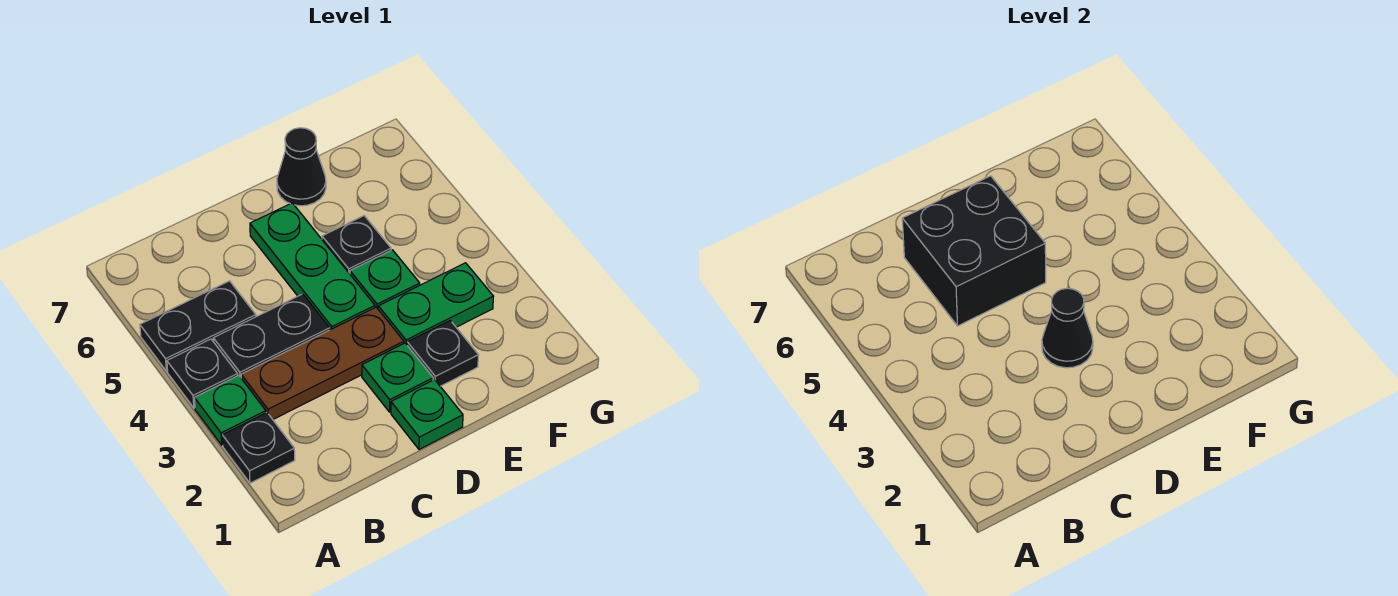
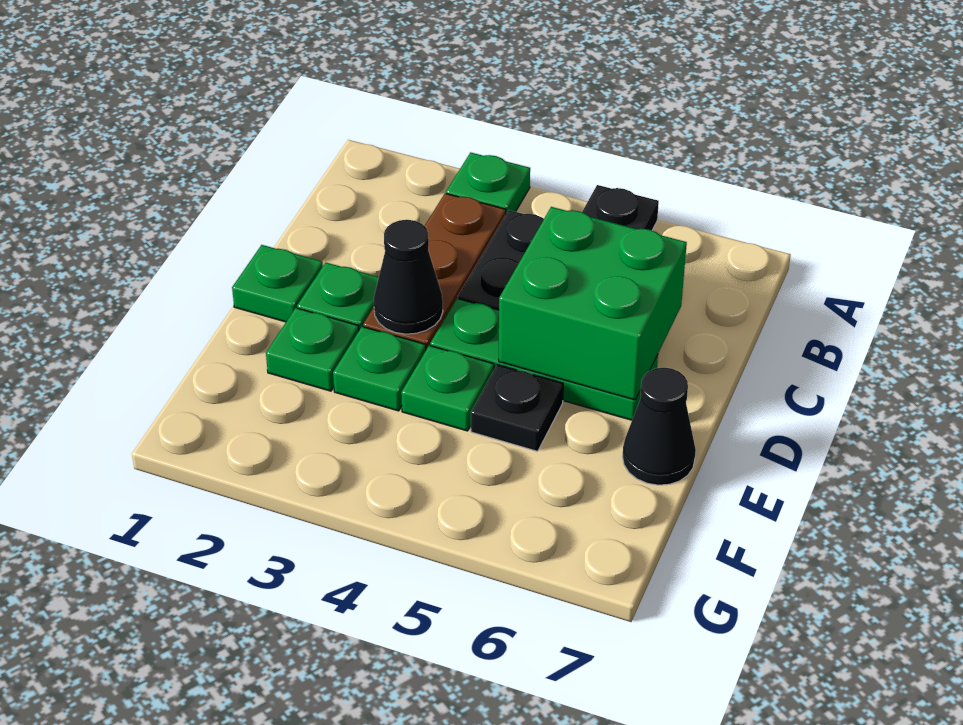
black plate A2 level 1 -> none
black plate A4 level 1 -> none
black brick C5:D6 level 2 -> green brick C5:D6 level 2
black plate E2 level 1 -> green plate E2 level 1
green plate E3:F3 level 1 -> green plate E3 level 1

